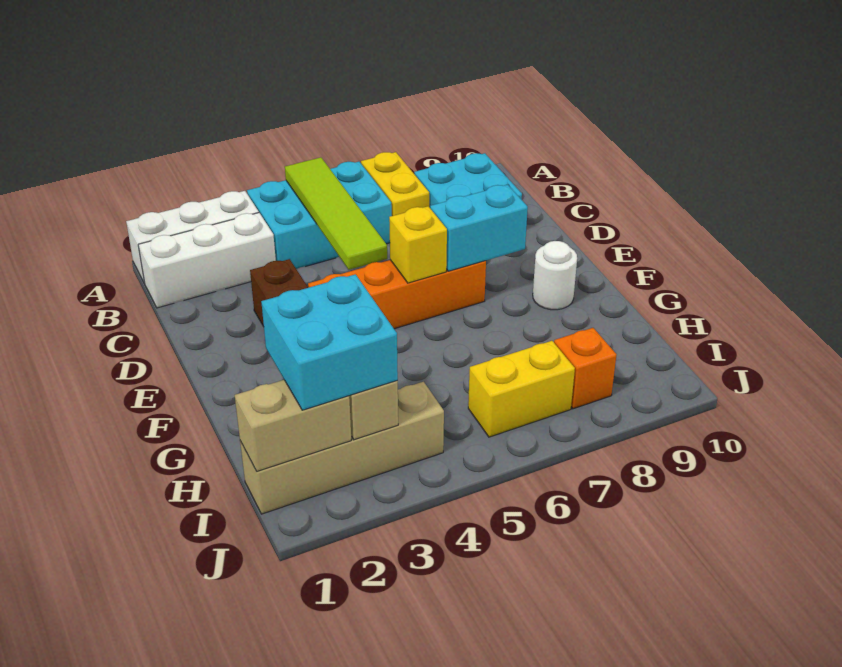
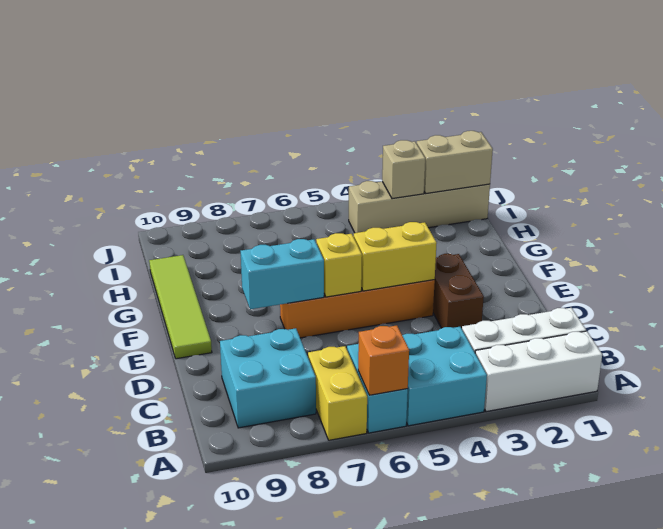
lime tile A5:D5 level 2 -> lime tile E10:H10 level 1
white round brick F9 level 1 -> none
cyan brick H2:I3 level 3 -> none
yellow brick I6:I7 level 1 -> yellow brick E4:E5 level 2
orange brick I8 level 1 -> orange brick A6 level 2

